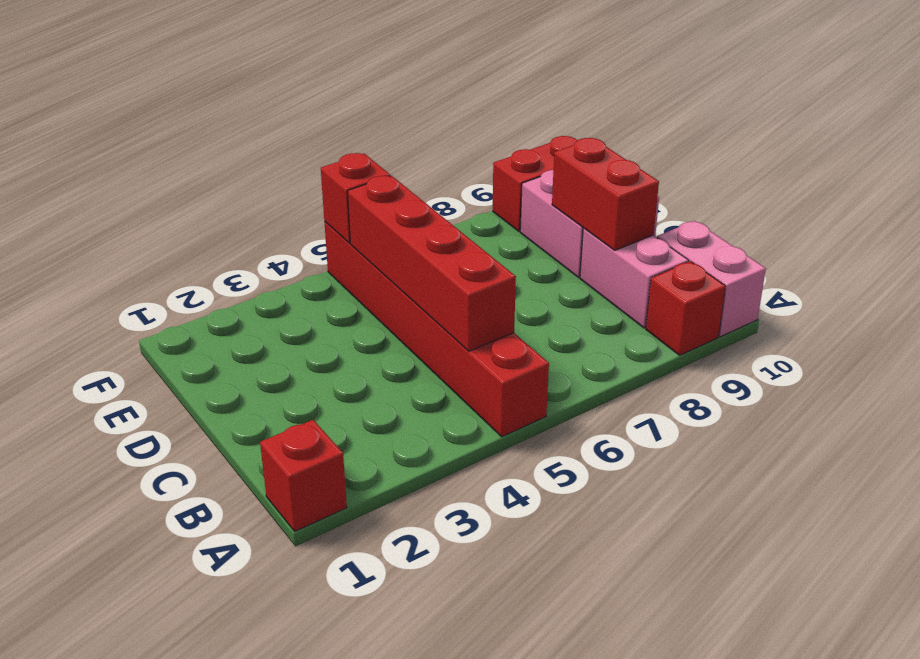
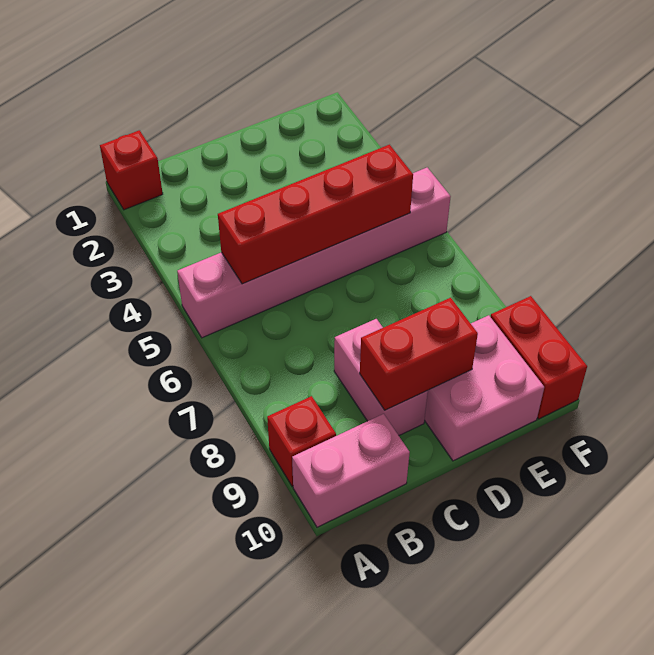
red brick A5:F5 level 1 -> pink brick A5:F5 level 1
pink brick B9:C9 level 1 -> pink brick C8:C9 level 1
red brick F5 level 2 -> none

